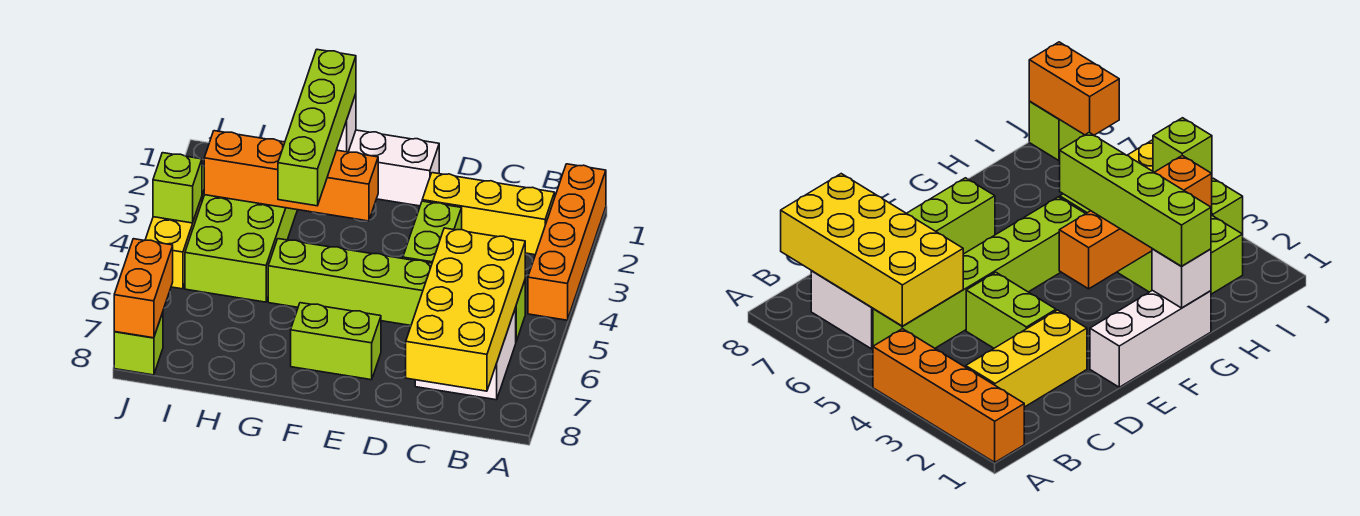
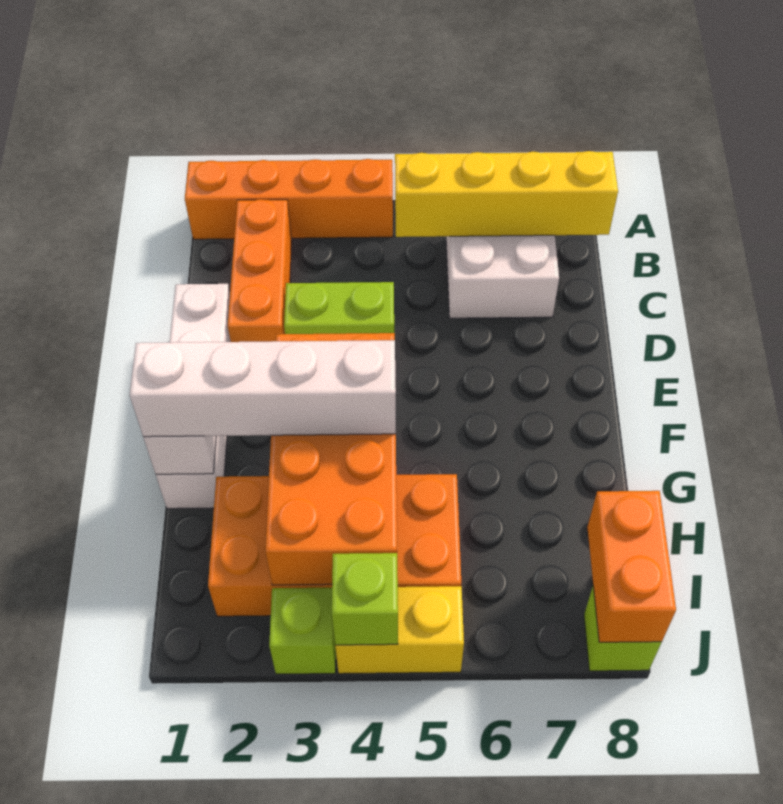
yellow brick B2:D2 level 1 -> orange brick B2:D2 level 1
lime brick B5:G5 level 1 -> none
yellow brick B5:C8 level 2 -> yellow brick B5:B8 level 2
white brick E1:G1 level 1 -> white brick D1:G1 level 1
lime brick E7:F7 level 1 -> none
orange brick F3:I3 level 2 -> orange brick F3:I4 level 2
lime brick G1:G4 level 3 -> white brick G1:G4 level 3
lime brick H2:I5 level 1 -> orange brick H2:I5 level 1
orange brick J7:J8 level 2 -> orange brick I8:J8 level 2

